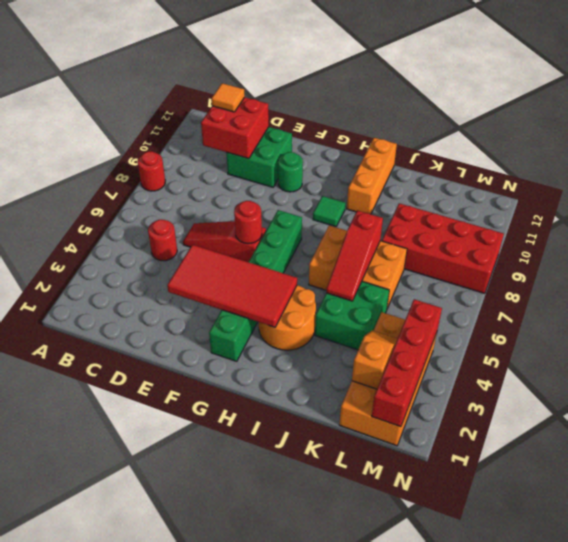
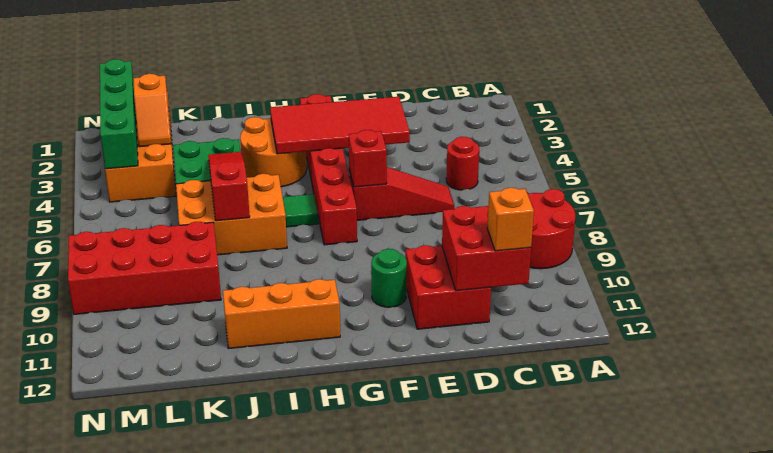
red round brick A8 level 1 -> red round brick A8:B9 level 1
orange tile C11 level 3 -> orange brick C11 level 3
green brick D10:E11 level 1 -> red brick D10:E11 level 1
red round brick F6 level 2 -> red brick F6 level 2
green brick G2:G7 level 1 -> red brick G2:G7 level 1
green tile H9 level 1 -> green tile H6 level 1
orange brick I10:I12 level 1 -> orange brick H11:J11 level 1
red brick M1:M4 level 2 -> green brick M1:M4 level 2

